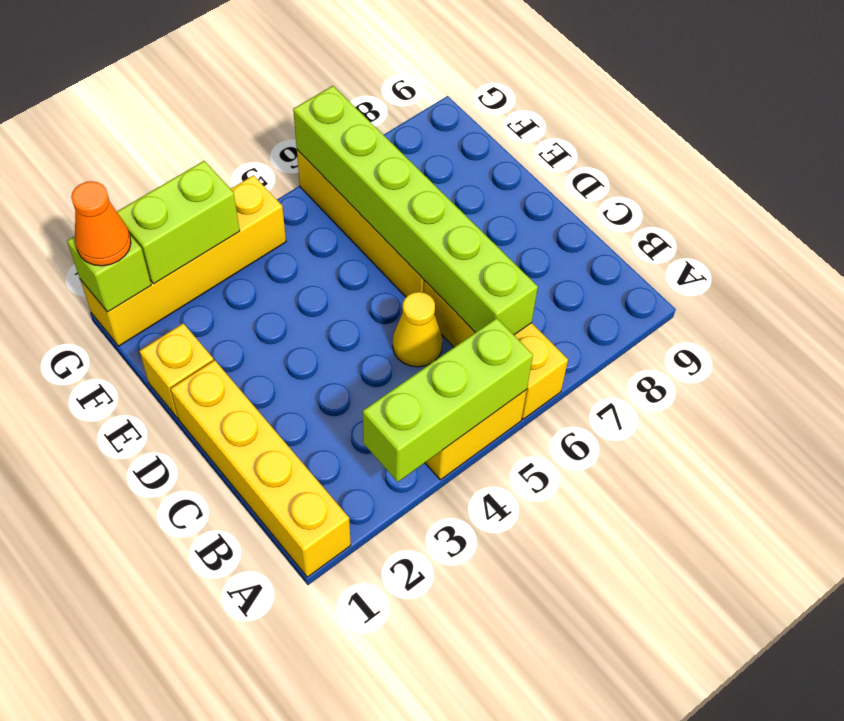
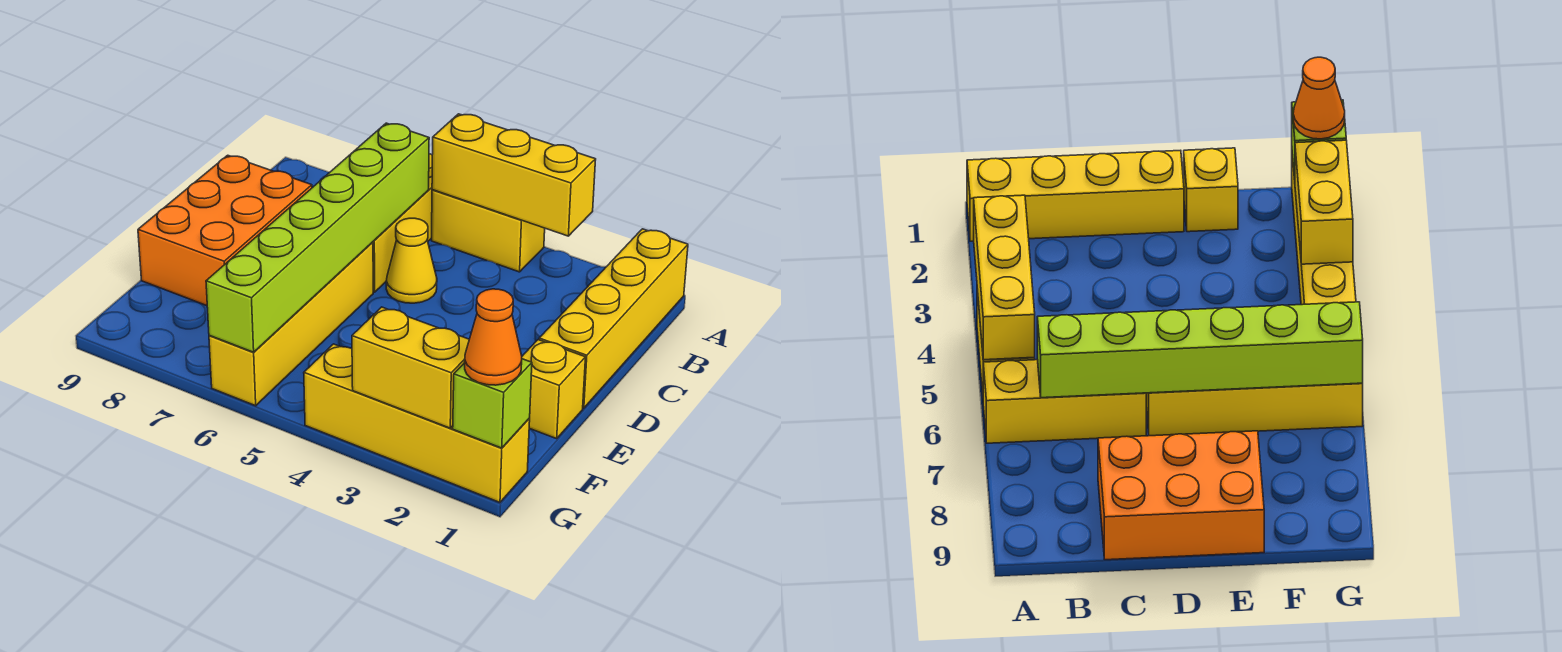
lime brick A3:A5 level 2 -> yellow brick A3:A5 level 2
none -> orange brick C8:E9 level 1
lime brick G2:G3 level 2 -> yellow brick G2:G3 level 2

